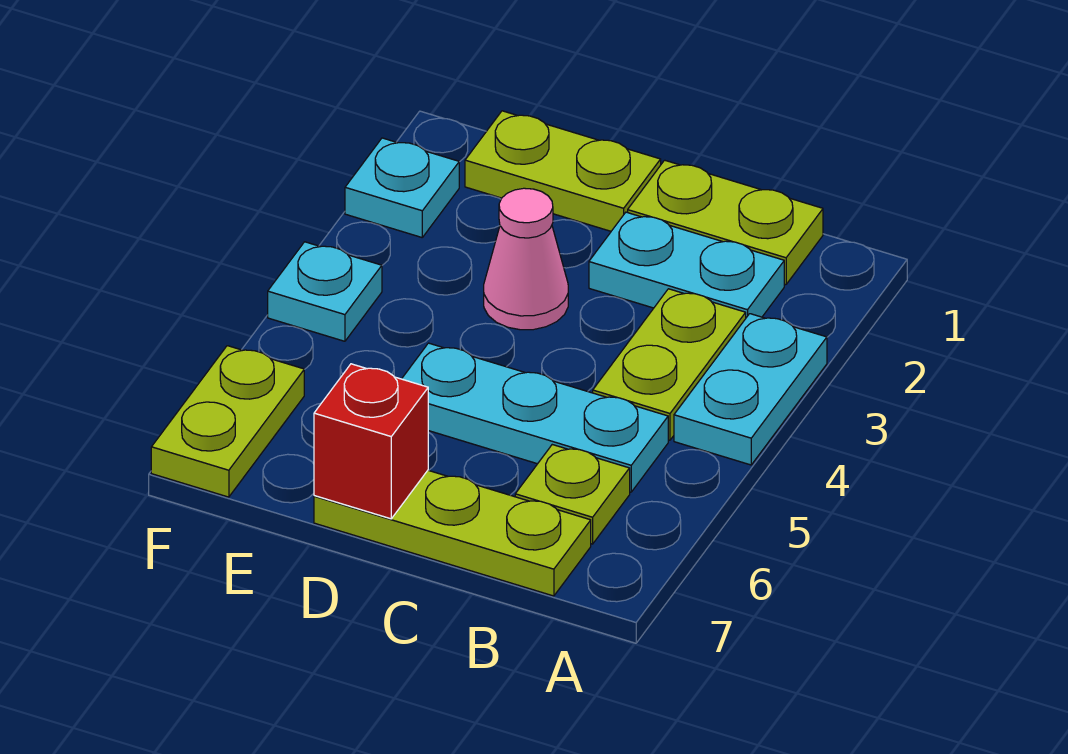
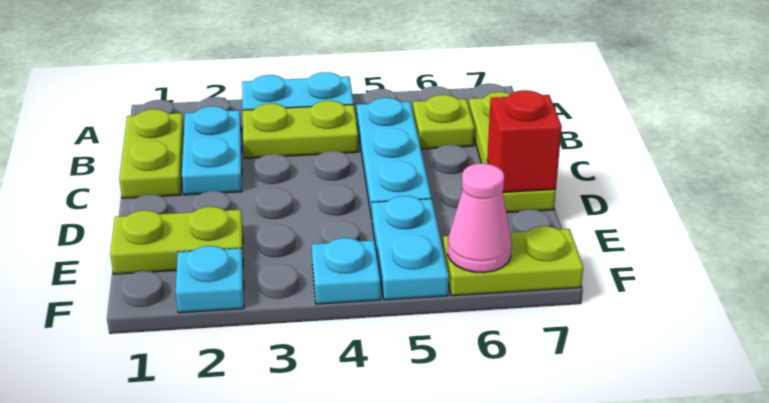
lime plate D1:E1 level 1 -> lime plate E1:E2 level 1
pink cone D3 level 1 -> pink cone F6 level 2
none -> cyan plate E5:F5 level 1

